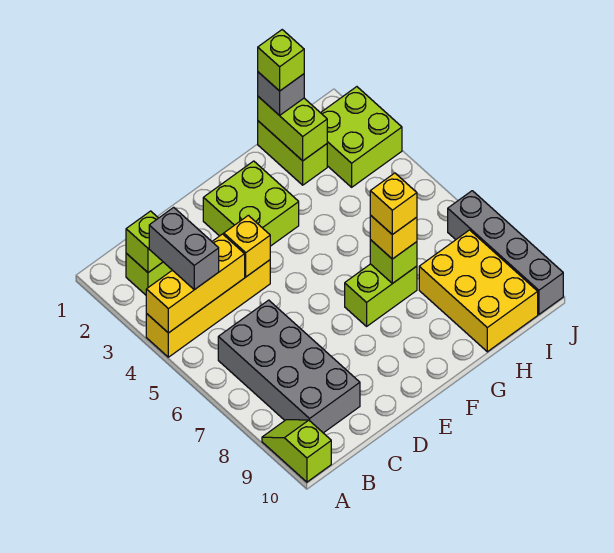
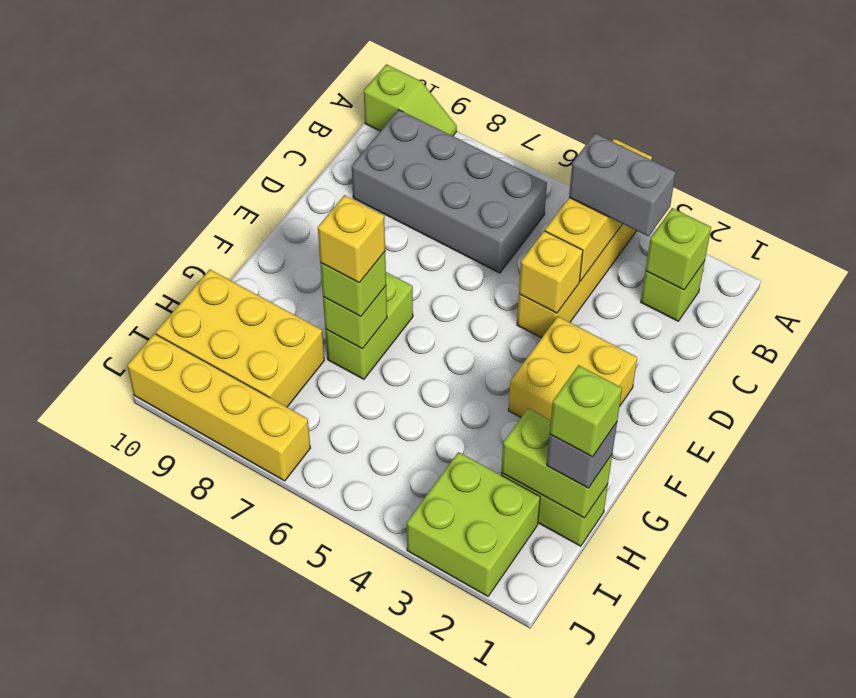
lime brick E2:F3 level 1 -> yellow brick E2:F3 level 1
yellow brick G7 level 3 -> lime brick G7 level 3
grey brick J7:J10 level 1 -> yellow brick J7:J10 level 1

